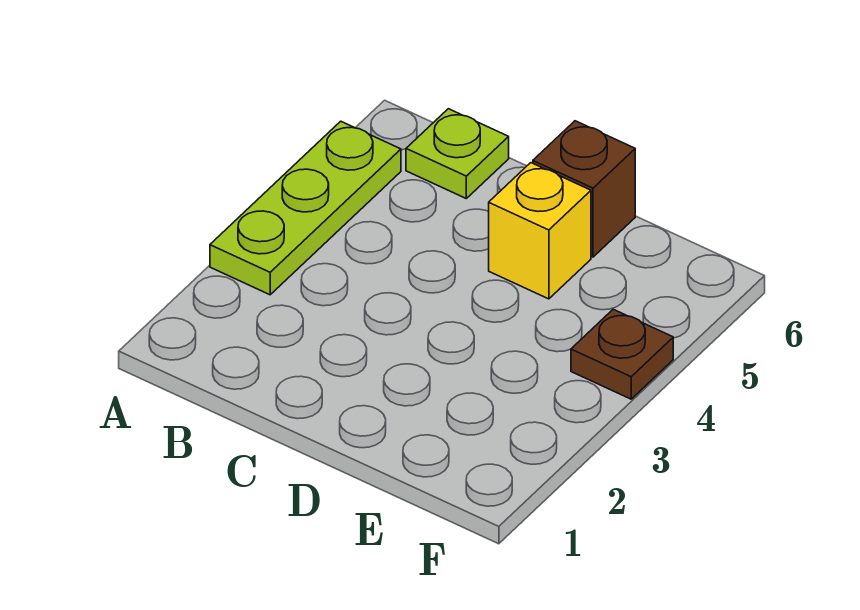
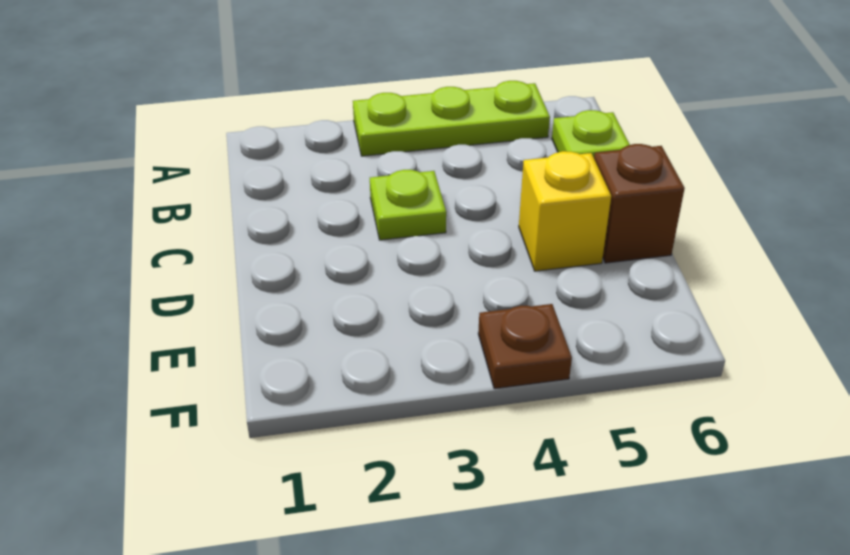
none -> lime plate C3 level 1

